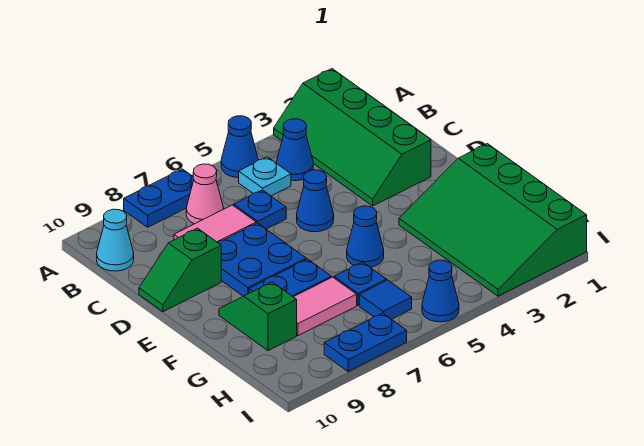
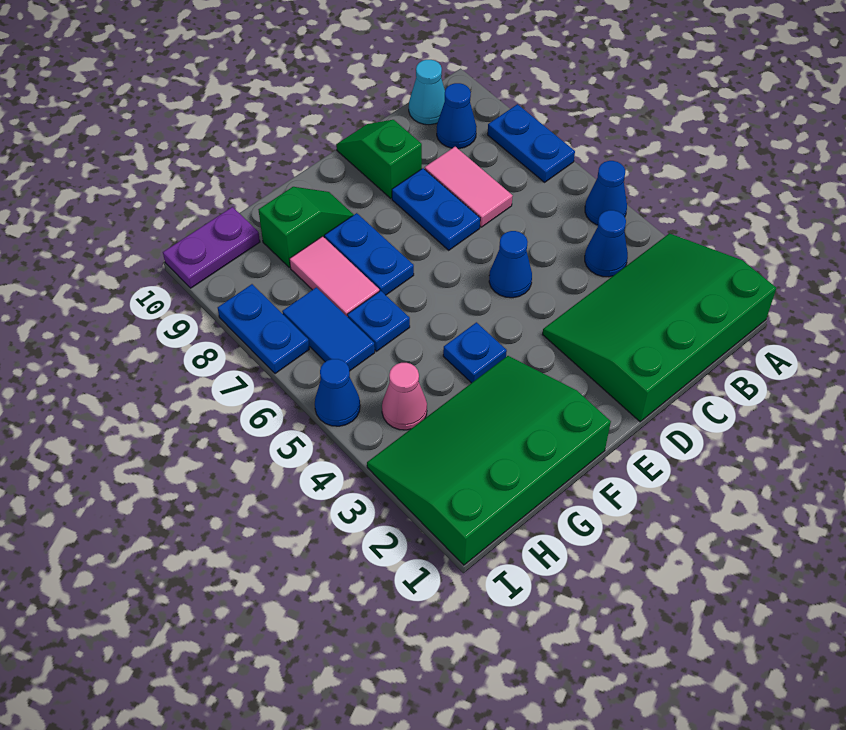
green slope A2:D3 level 1 top 2 -> green slope A1:D3 level 1 top 1
cyan plate B5 level 1 -> none
pink cone B7 level 1 -> pink cone H4 level 1
blue plate C6 level 1 -> blue plate F4 level 1
blue plate D7:E8 level 1 -> blue plate D7:D8 level 1
blue cone F5 level 1 -> blue cone B9 level 1
blue tile H6 level 1 -> blue tile H6:H7 level 1
none -> purple plate H10:I10 level 1

